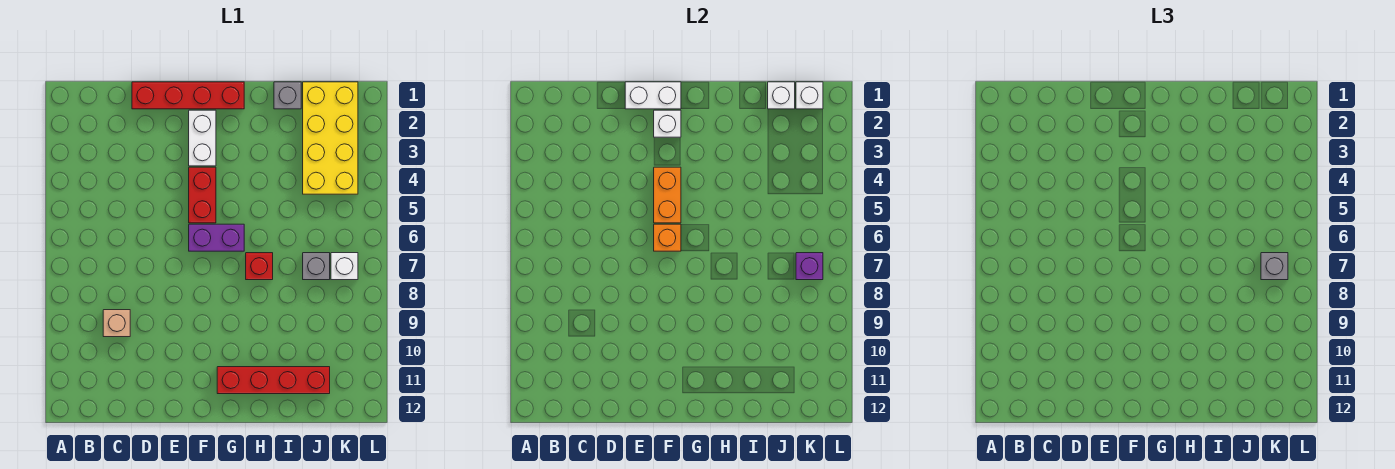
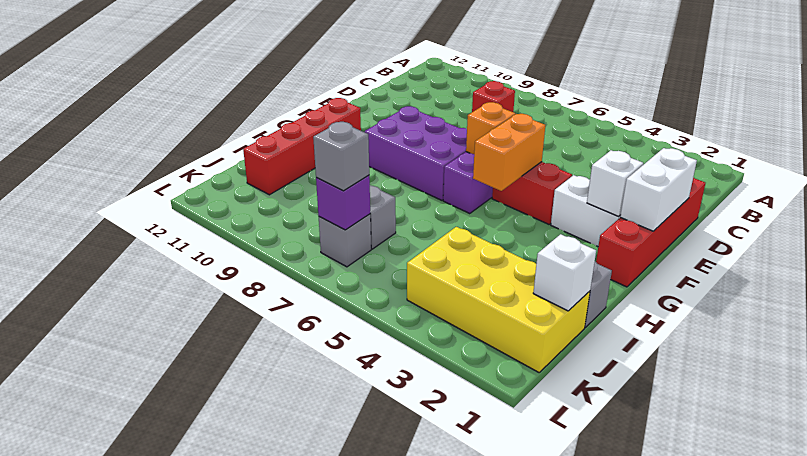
tan brick C9 level 1 -> none
orange brick F4:F5 level 2 -> orange brick F5:G5 level 2
none -> purple brick F7:G9 level 1
red brick H7 level 1 -> red brick C8 level 1
white brick K1 level 2 -> none
white brick K7 level 1 -> grey brick K7 level 1

